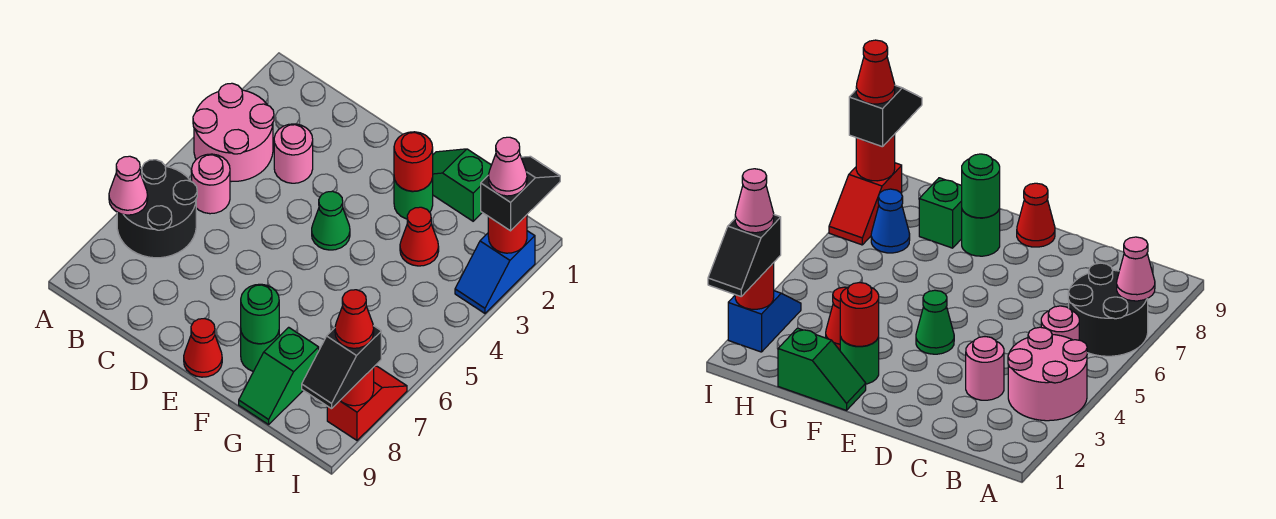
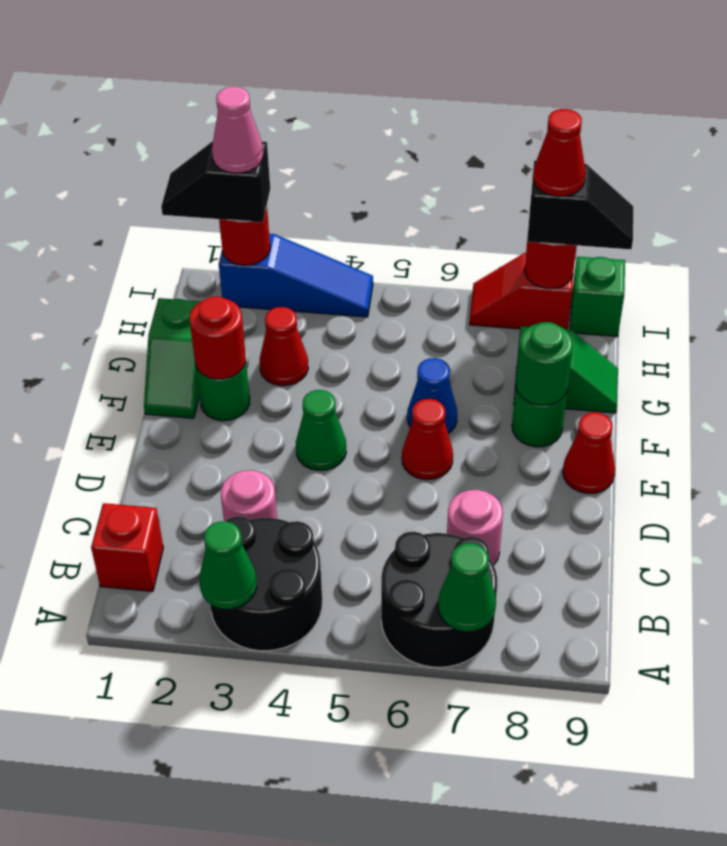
pink round brick A3:B4 level 1 -> black round brick A3:B4 level 1
none -> green cone A3 level 2
pink cone A7 level 2 -> green cone A7 level 2
none -> red brick B1 level 1
pink round brick B5 level 1 -> pink round brick C7 level 1
none -> red cone E6 level 1
blue cone H7 level 1 -> blue cone F6 level 1
blue slope I2:I3 level 1 top 2 -> blue slope I2:I4 level 1 top 2
none -> green brick I9 level 1

